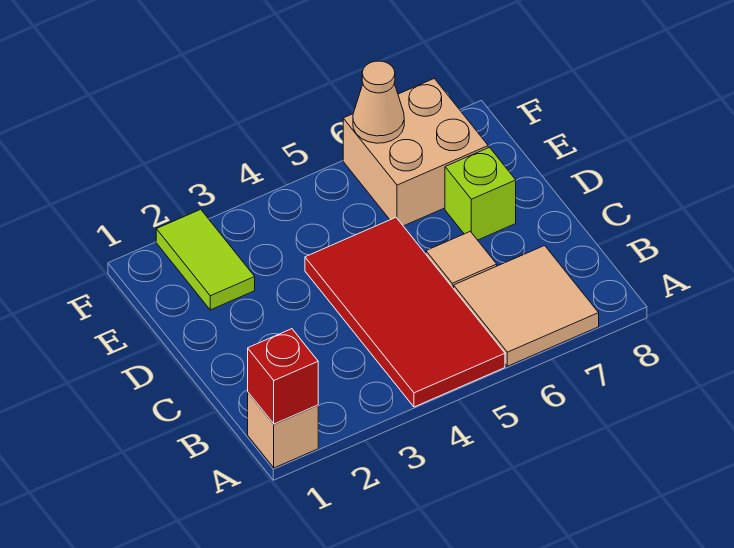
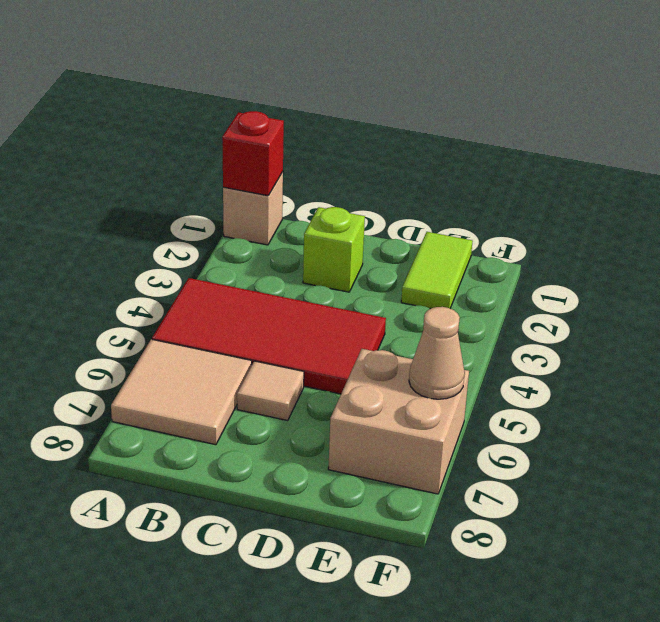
lime brick D7 level 1 -> lime brick C2 level 1
lime tile E2:F2 level 1 -> lime tile E1:E2 level 1

